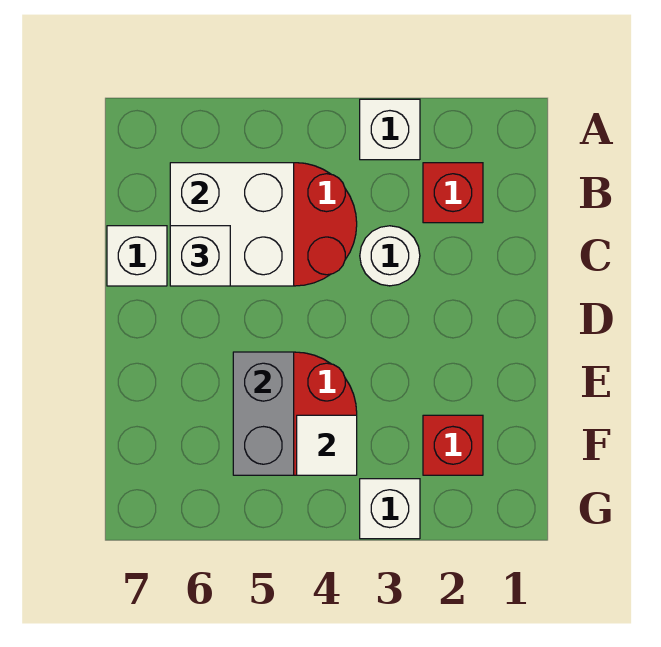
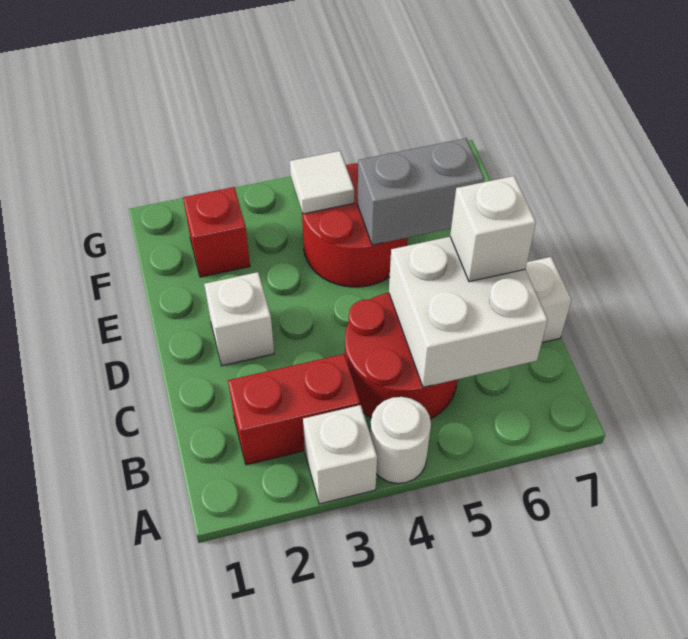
red brick B2 level 1 -> red brick B2:B3 level 1
white round brick C3 level 1 -> white round brick A4 level 1
grey brick E5:F5 level 2 -> grey brick E5:E6 level 2
white brick G3 level 1 -> white brick D2 level 1

